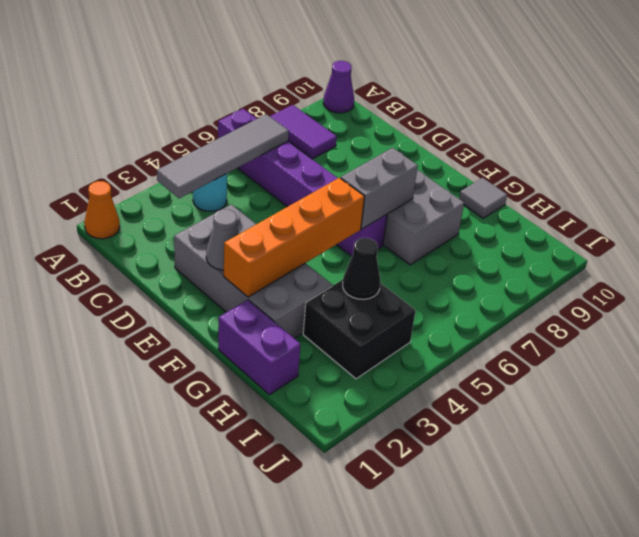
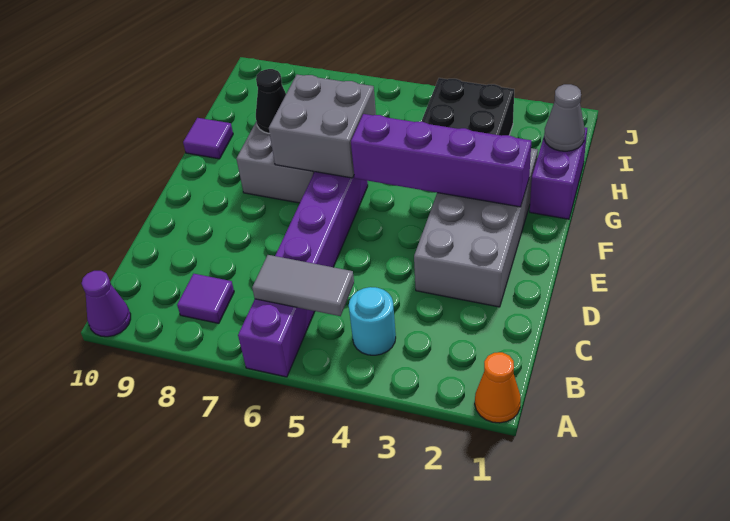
purple tile A8:B8 level 1 -> purple tile B8 level 1
grey tile B3:B6 level 2 -> grey tile B5:B6 level 2
grey cone E2 level 2 -> grey cone H1 level 2
orange brick F2:F5 level 2 -> purple brick F2:F5 level 2
grey brick F6:F7 level 2 -> grey brick F6:G7 level 2
grey tile G10 level 1 -> purple tile G10 level 1
black cone H4 level 2 -> black cone G8 level 2

